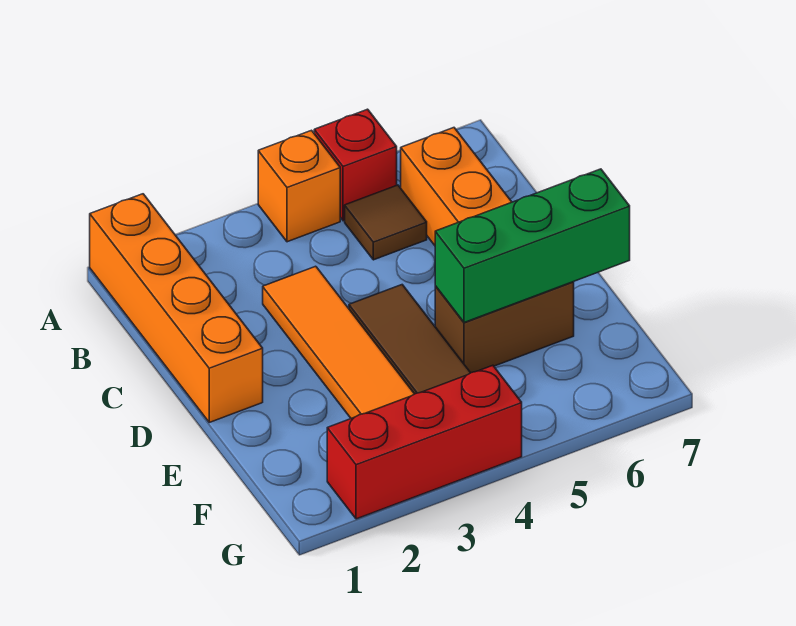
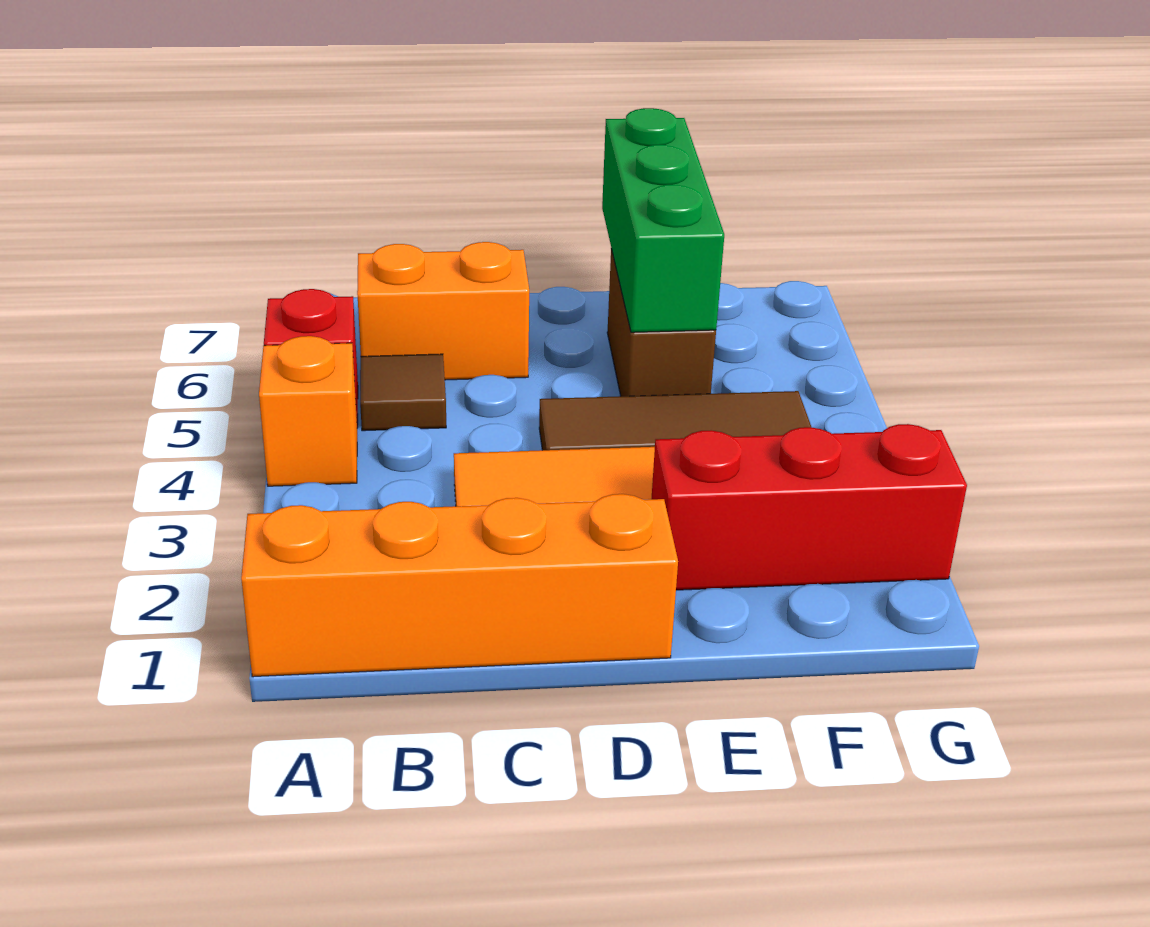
red brick G2:G4 level 1 -> red brick E2:G2 level 1

